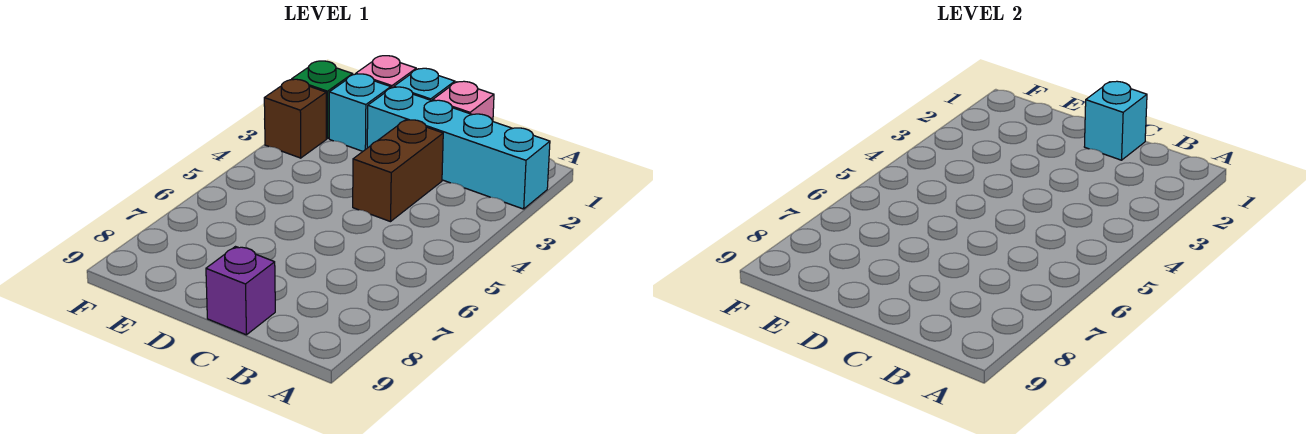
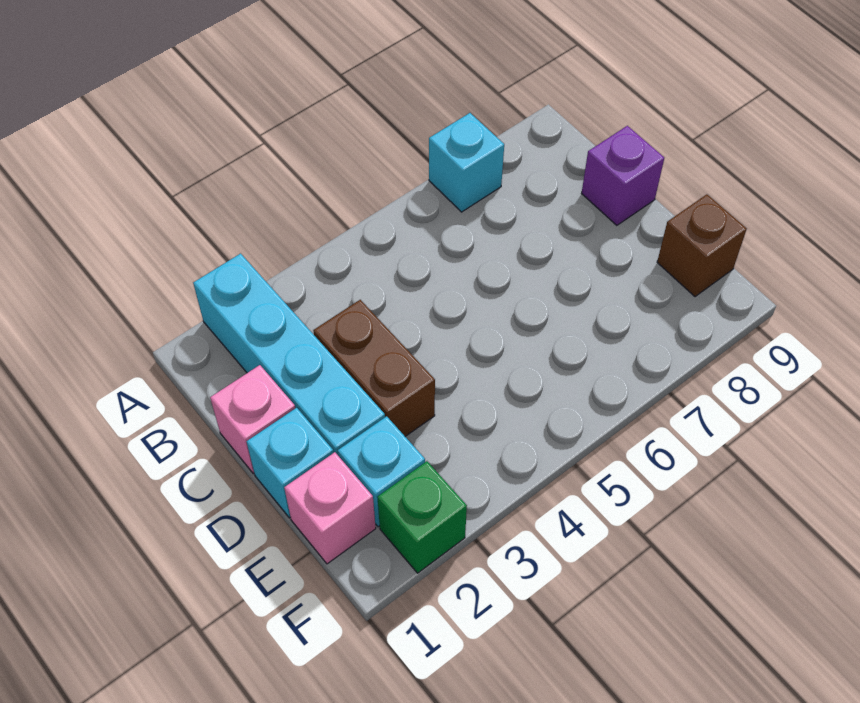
cyan brick C1 level 2 -> cyan brick A7 level 1
brown brick C3:C4 level 1 -> brown brick C3:D3 level 1
brown brick F3 level 1 -> brown brick E9 level 1

